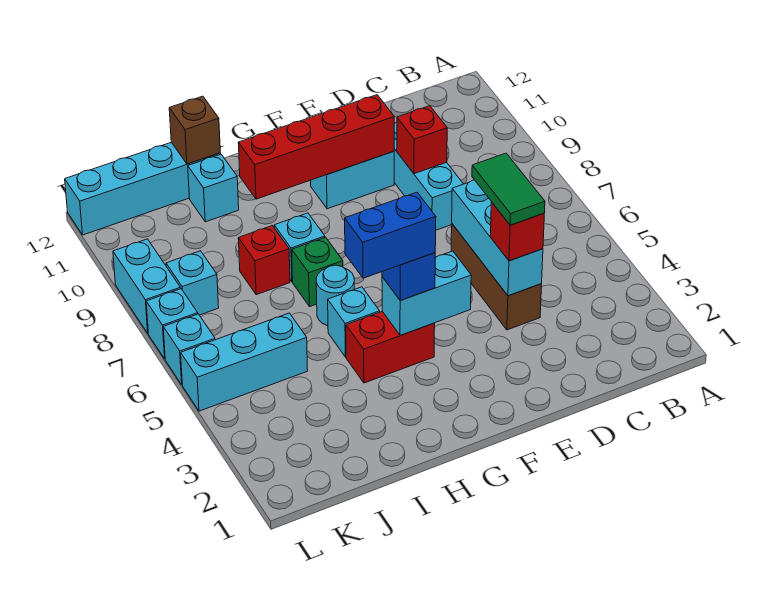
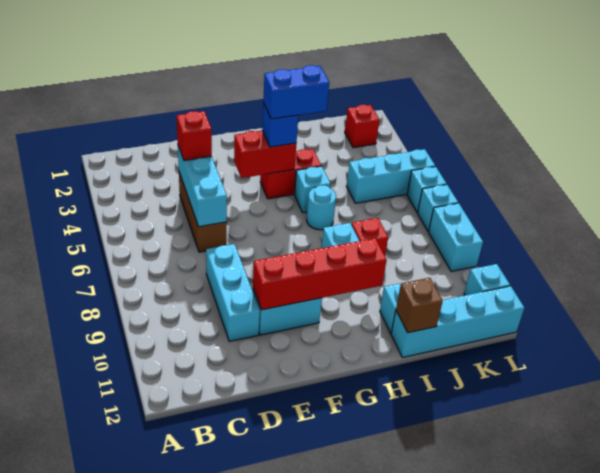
green tile D4:D5 level 4 -> none
red brick D9 level 2 -> red brick K2 level 1
cyan brick F4:G4 level 2 -> red brick F4:G4 level 2
green brick H7 level 1 -> none
cyan brick K8 level 1 -> cyan brick L11 level 1

